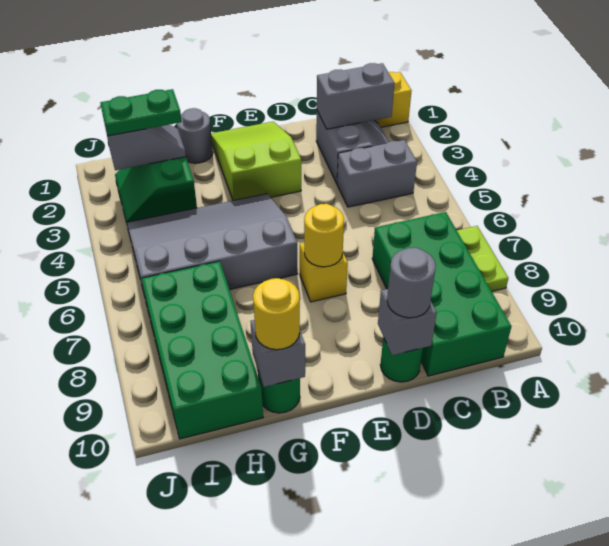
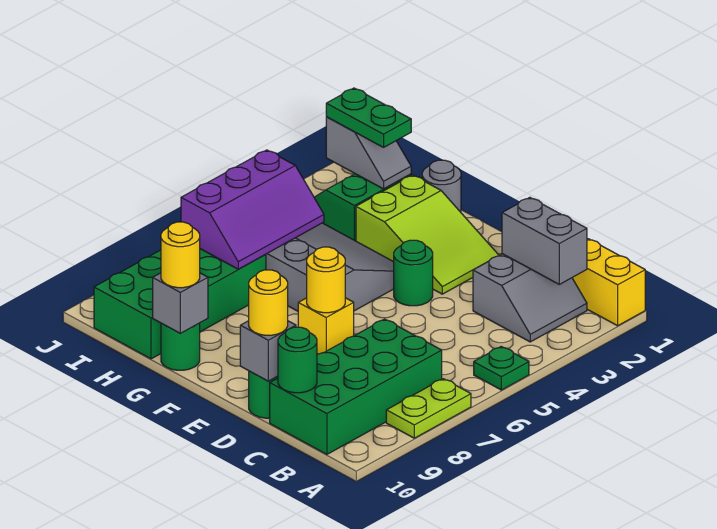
none -> green plate A5 level 1
grey brick B4:C4 level 1 -> none
none -> green round brick C10 level 2
grey round brick D10 level 3 -> yellow round brick D10 level 3
lime slope E1:F3 level 1 top 3 -> lime slope E2:G3 level 1 top G
none -> green round brick E4 level 1
none -> purple slope H5:I7 level 2 top I

